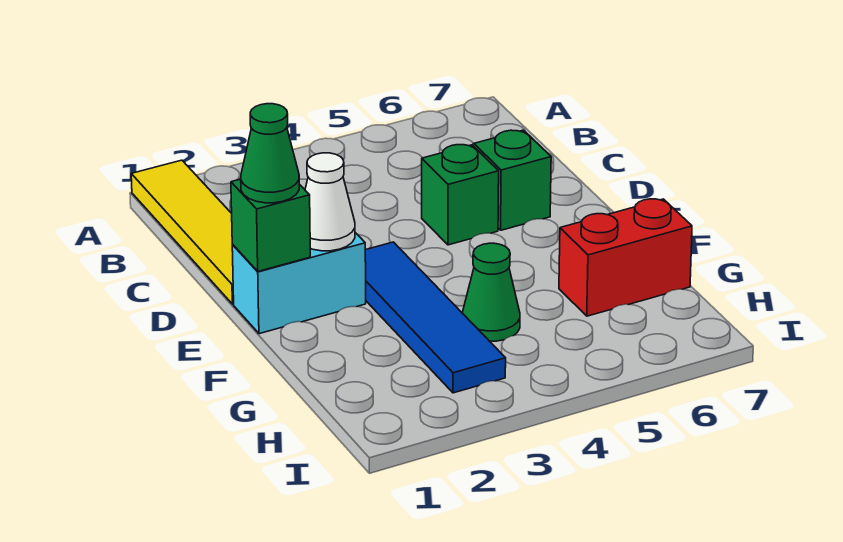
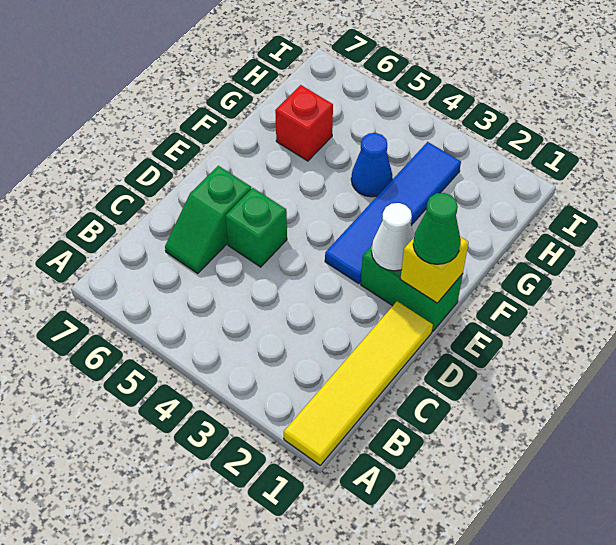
cyan brick E1:E2 level 1 -> green brick E1:E2 level 1
green brick E1 level 2 -> yellow brick E1 level 2
green cone G4 level 1 -> blue cone G4 level 1
red brick G6:G7 level 1 -> red brick G6 level 1

